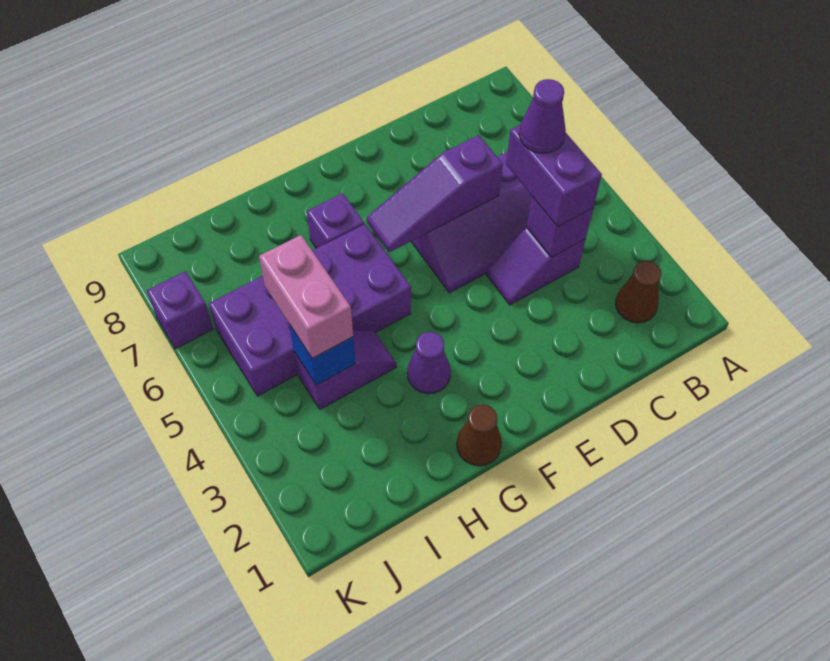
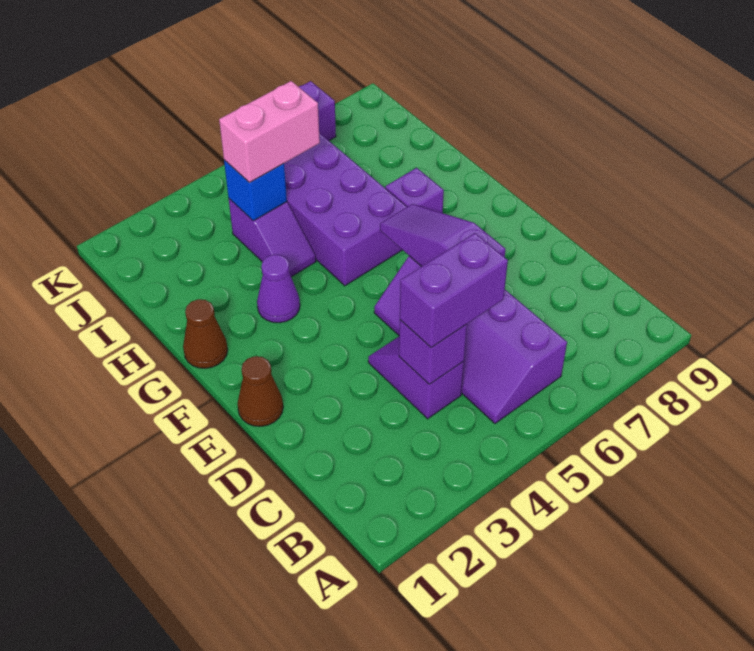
brown cone B2 level 1 -> brown cone E1 level 1
purple cone C5 level 4 -> none

